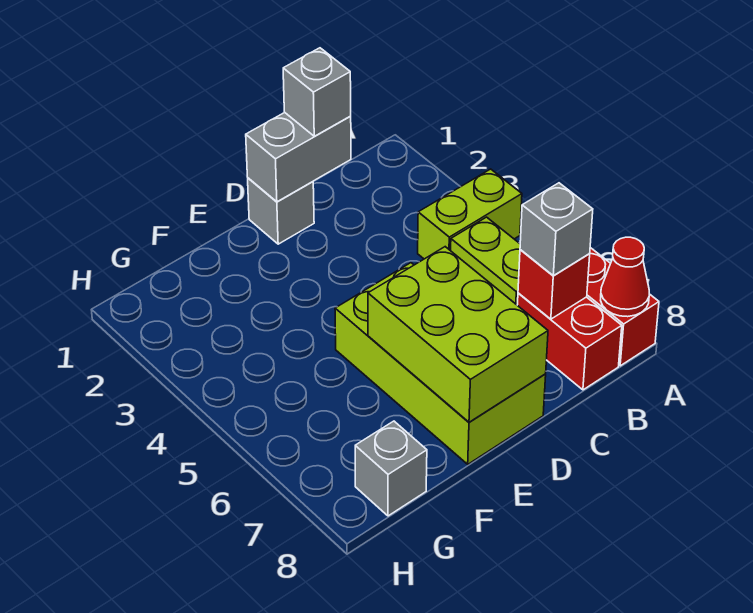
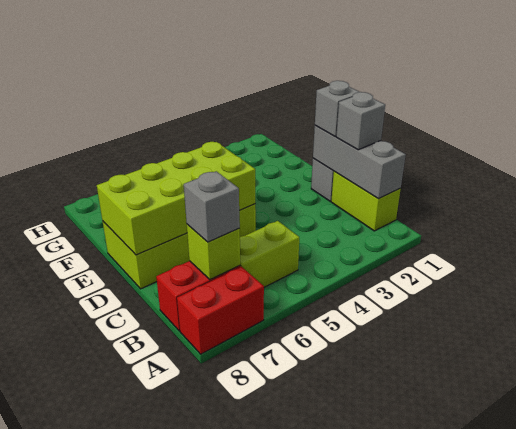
lime brick A4:B4 level 1 -> lime brick B1:C1 level 1
red cone A8 level 2 -> none
red brick B7 level 2 -> lime brick B7 level 2
grey brick C1:D1 level 2 -> grey brick B1:D1 level 2
lime brick D6:E8 level 2 -> lime brick D5:E8 level 2
grey brick G8 level 1 -> grey brick D1 level 3

